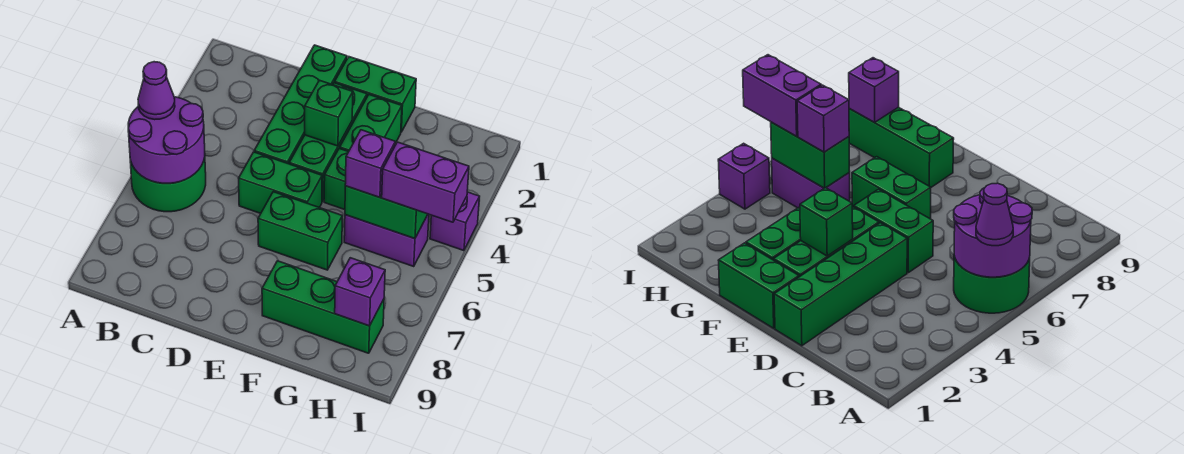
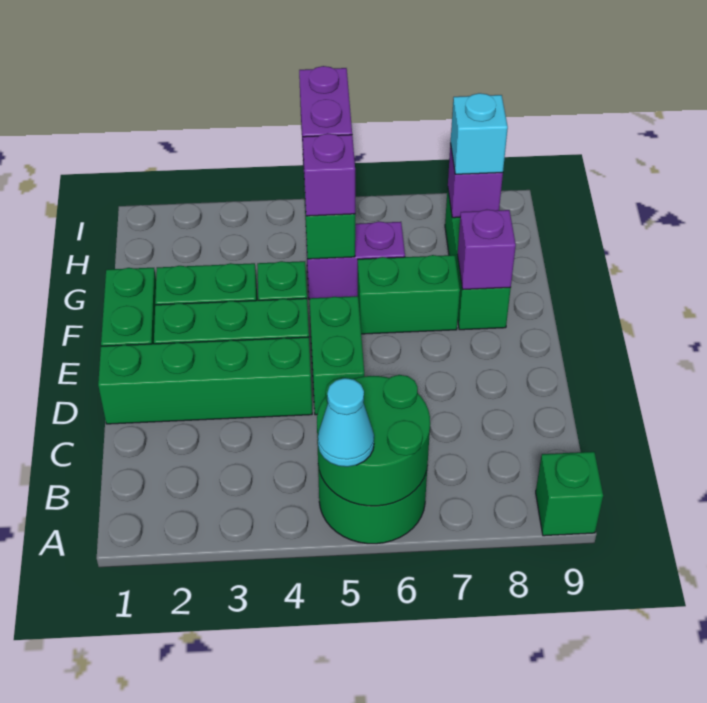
purple round brick A5:B6 level 2 -> green round brick A5:B6 level 2
purple cone A5 level 3 -> cyan cone A5 level 3
green brick E3 level 2 -> green brick A9 level 1
green brick E6:F6 level 1 -> green brick F6:F7 level 1
purple brick G5:H5 level 1 -> purple brick G5:G6 level 1
none -> cyan brick H8 level 3
purple brick I4 level 1 -> purple brick F8 level 2

